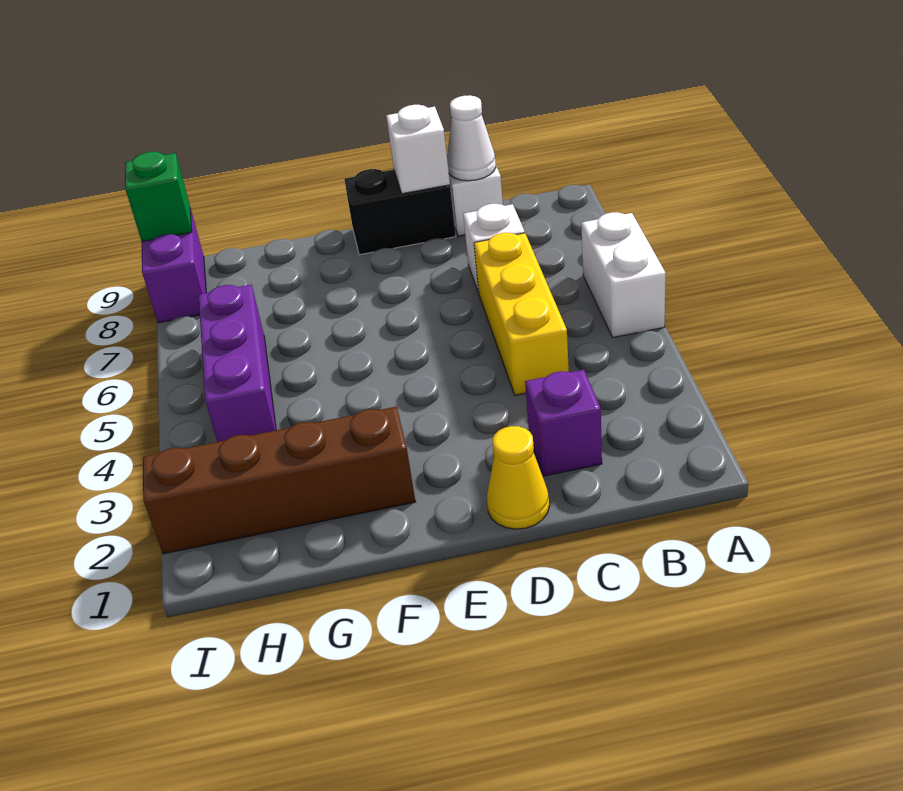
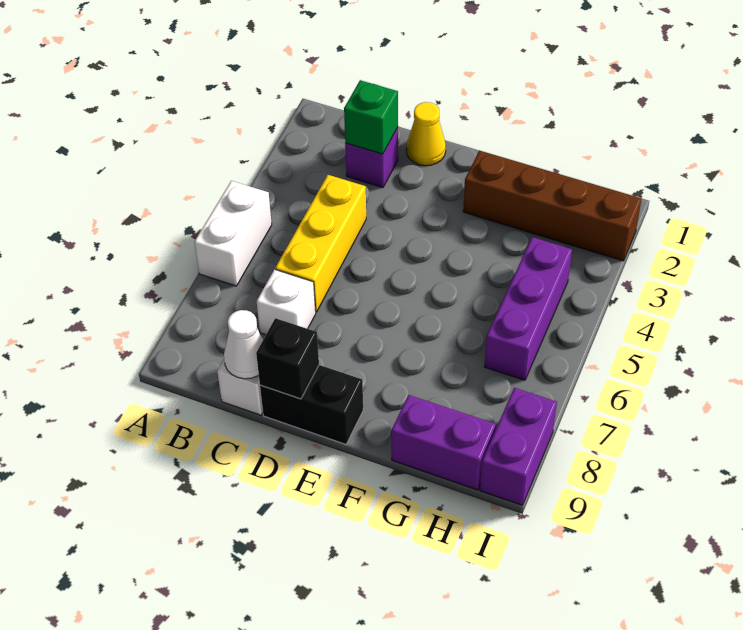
white brick D9 level 2 -> black brick D9 level 2
none -> purple brick G9:H9 level 1
green brick I9 level 2 -> green brick C2 level 2

